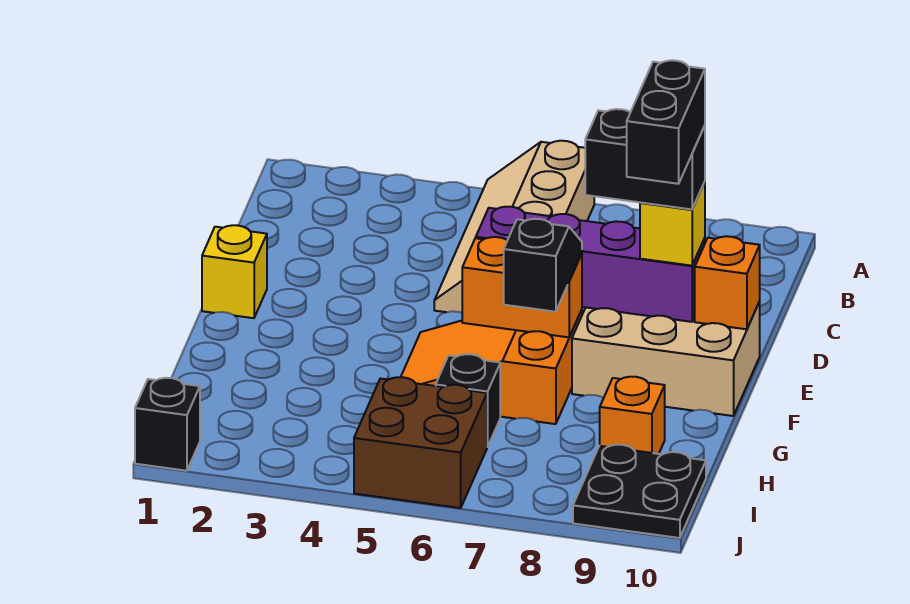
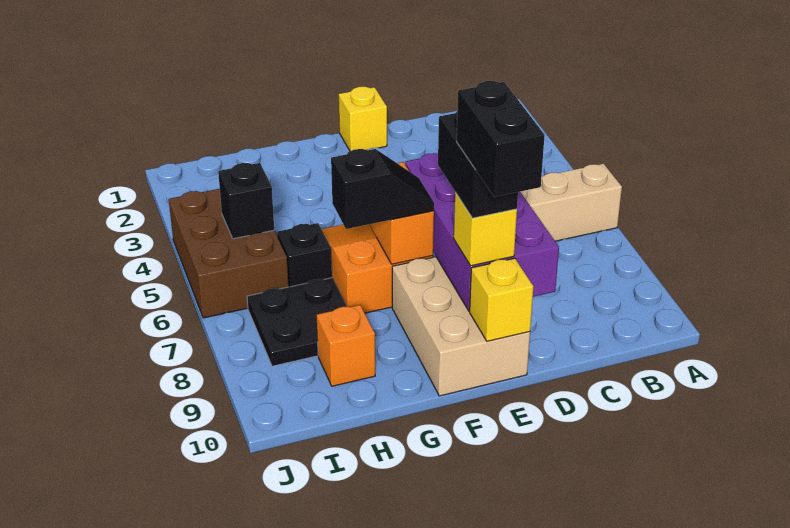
purple brick E6:E9 level 2 -> purple brick D6:E9 level 2
black brick E9:F9 level 5 -> black brick E9:E10 level 5
orange brick E10 level 2 -> yellow brick E10 level 2
brown brick I5:J6 level 1 -> brown brick I4:J6 level 1
black plate I9:J10 level 1 -> black plate H7:I8 level 1
black brick J1 level 1 -> black brick I5 level 2

